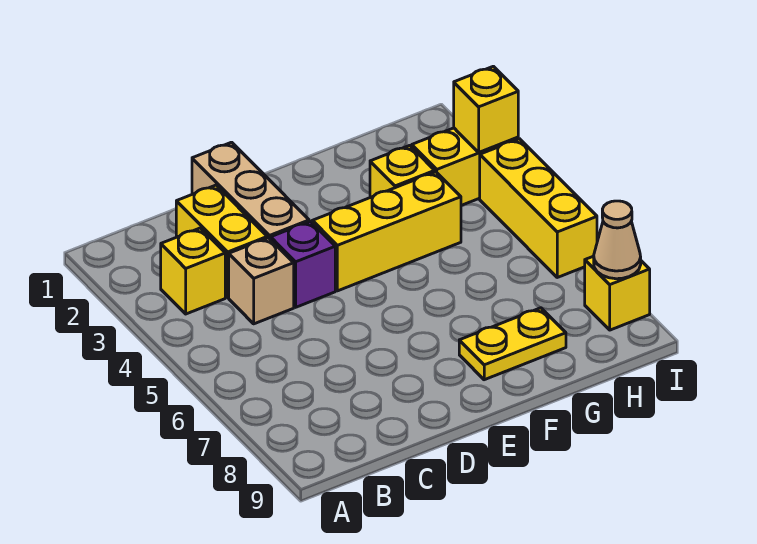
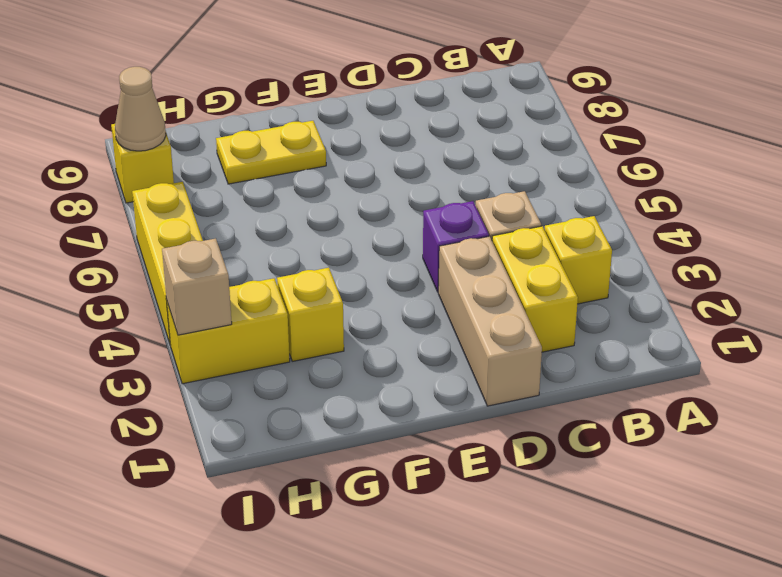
yellow brick E4:G4 level 1 -> none
yellow brick I3 level 2 -> tan brick I3 level 2

